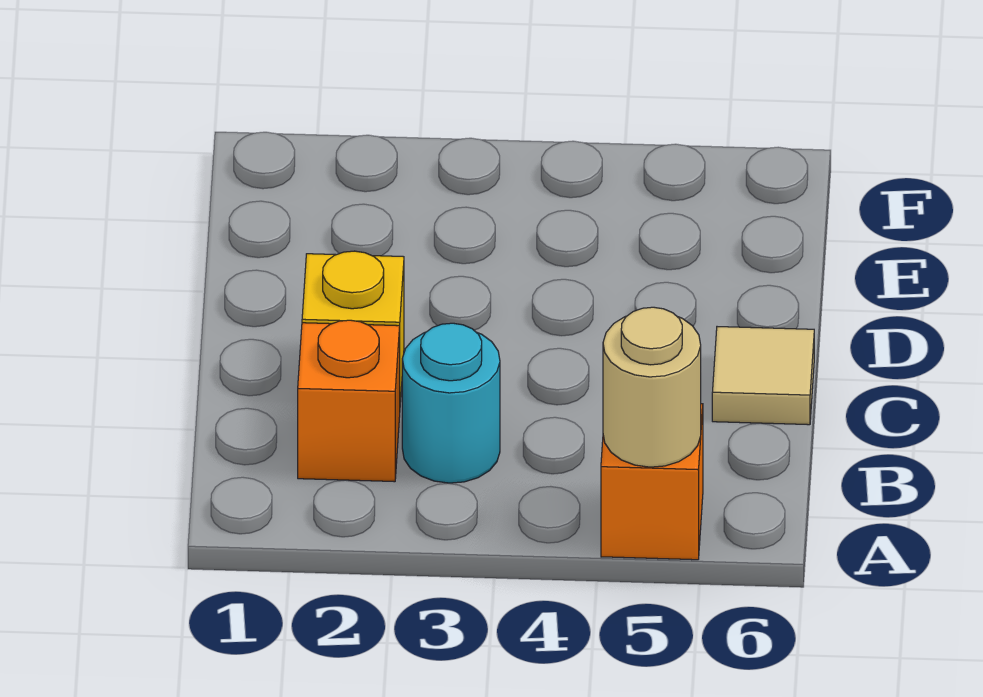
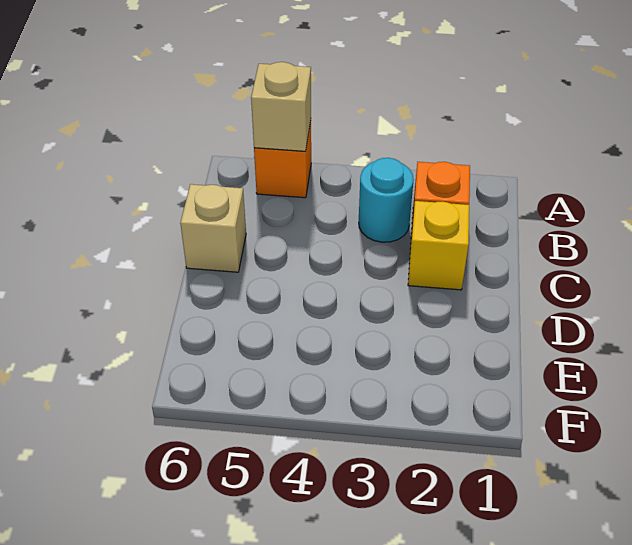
tan round brick A5 level 2 -> tan brick A5 level 2
tan tile C6 level 1 -> tan brick C6 level 1

